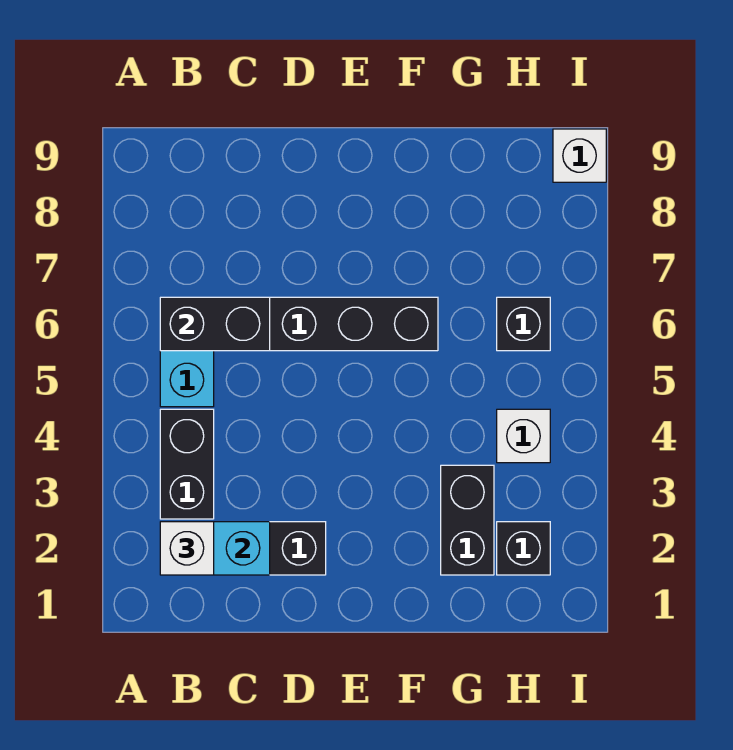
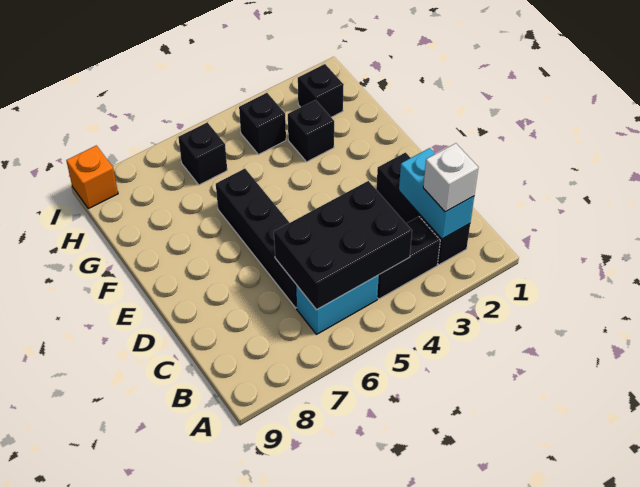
black brick B6:C6 level 2 -> black brick B4:C6 level 2
black brick G2:G3 level 1 -> black brick G3 level 1
white brick H4 level 1 -> black brick H4 level 1
white brick I9 level 1 -> orange brick I9 level 1

